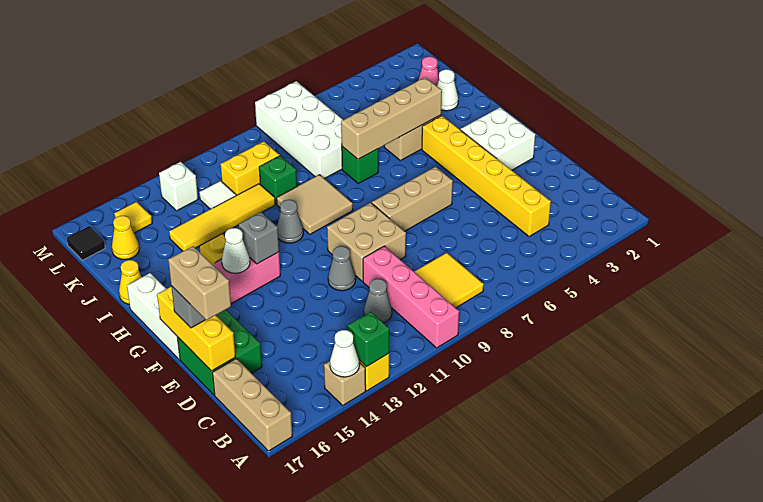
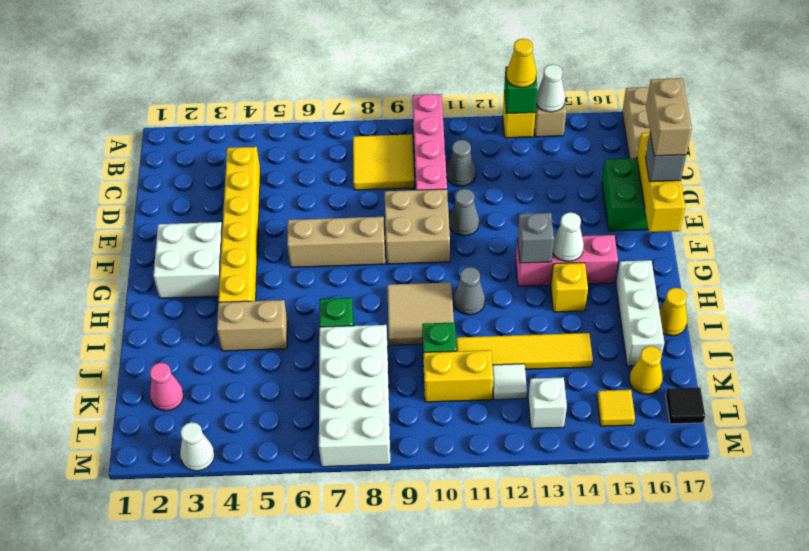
none -> yellow cone A13 level 3
white brick F17:H17 level 1 -> white brick H16:J16 level 1
tan brick I4:I7 level 2 -> none
white cone J2 level 1 -> white cone M3 level 1

